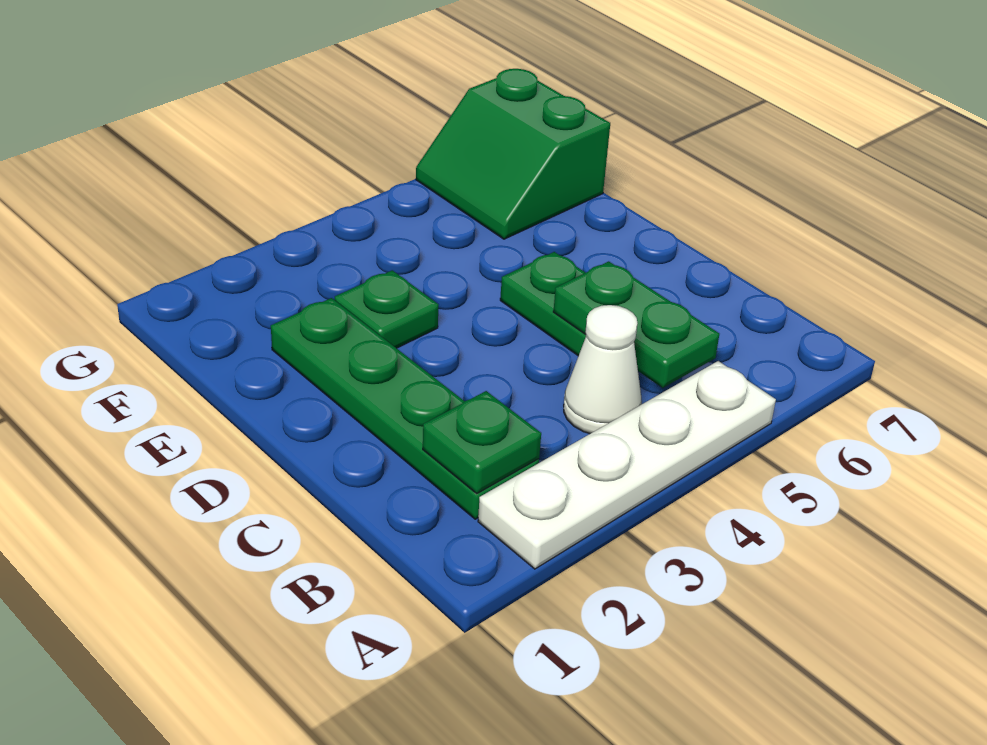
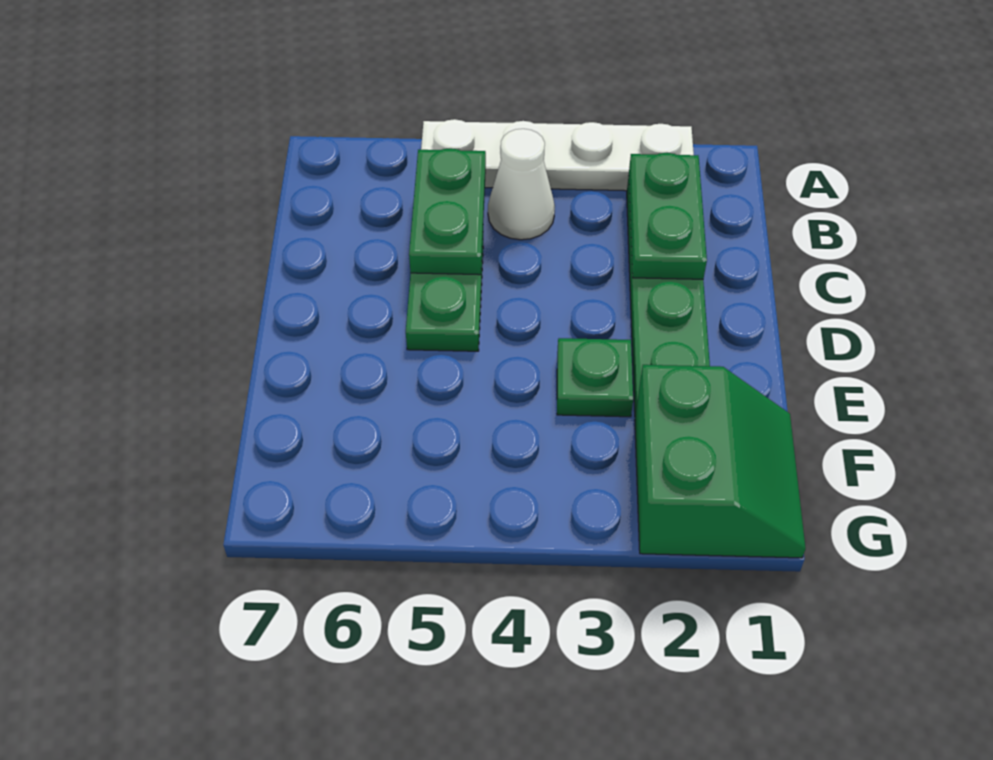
green plate B2 level 2 -> green plate B2:C2 level 2
green slope F6:G7 level 1 top 7 -> green slope F1:G2 level 1 top 2

